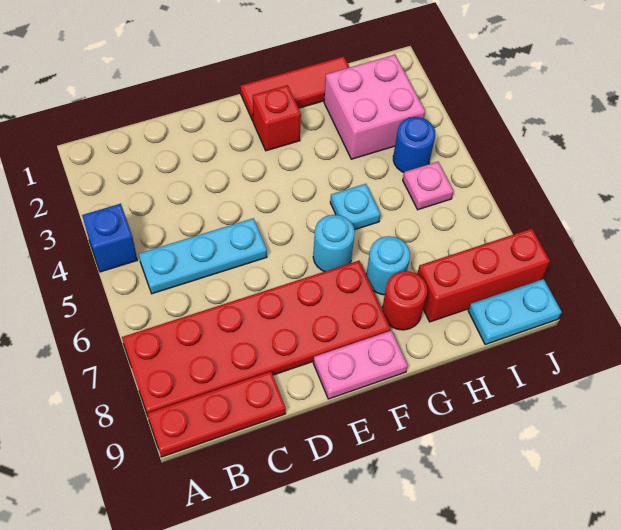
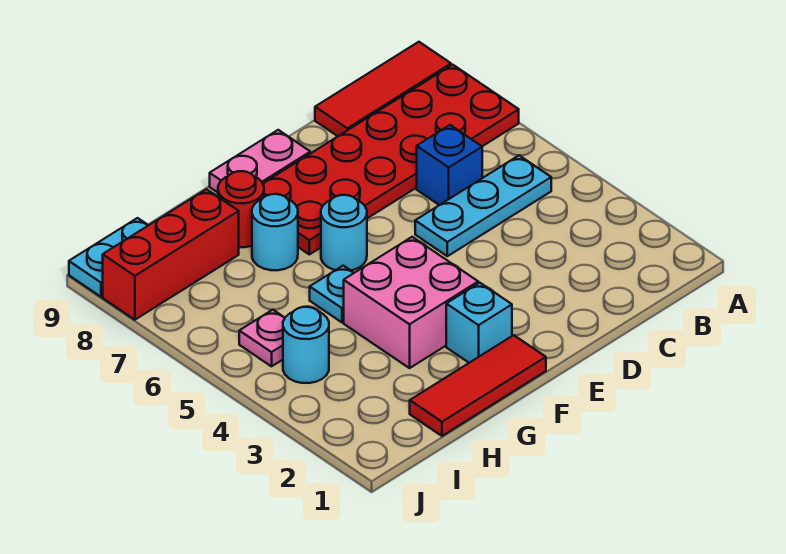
blue brick A4 level 1 -> blue brick C6 level 1
red plate A9:C9 level 1 -> red tile A9:C9 level 1
red brick F2 level 1 -> cyan brick F2 level 1
pink brick H2:I3 level 1 -> pink brick F3:G4 level 1
blue round brick I4 level 1 -> cyan round brick I4 level 1

